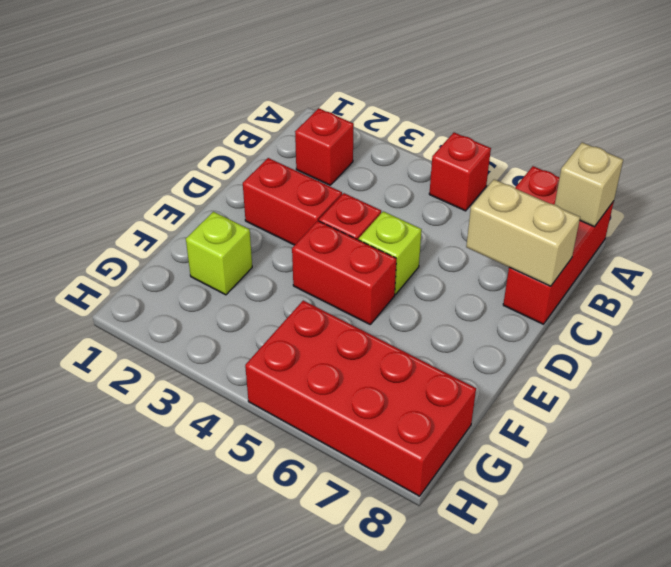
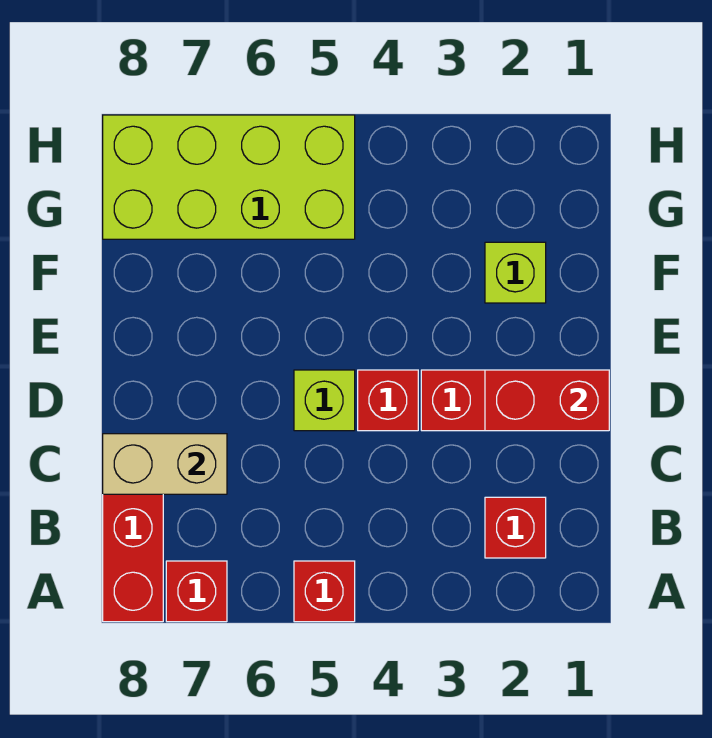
tan brick A8 level 2 -> none
red brick E4:E5 level 1 -> red brick D1:D2 level 2
red brick G5:H8 level 1 -> lime brick G5:H8 level 1

